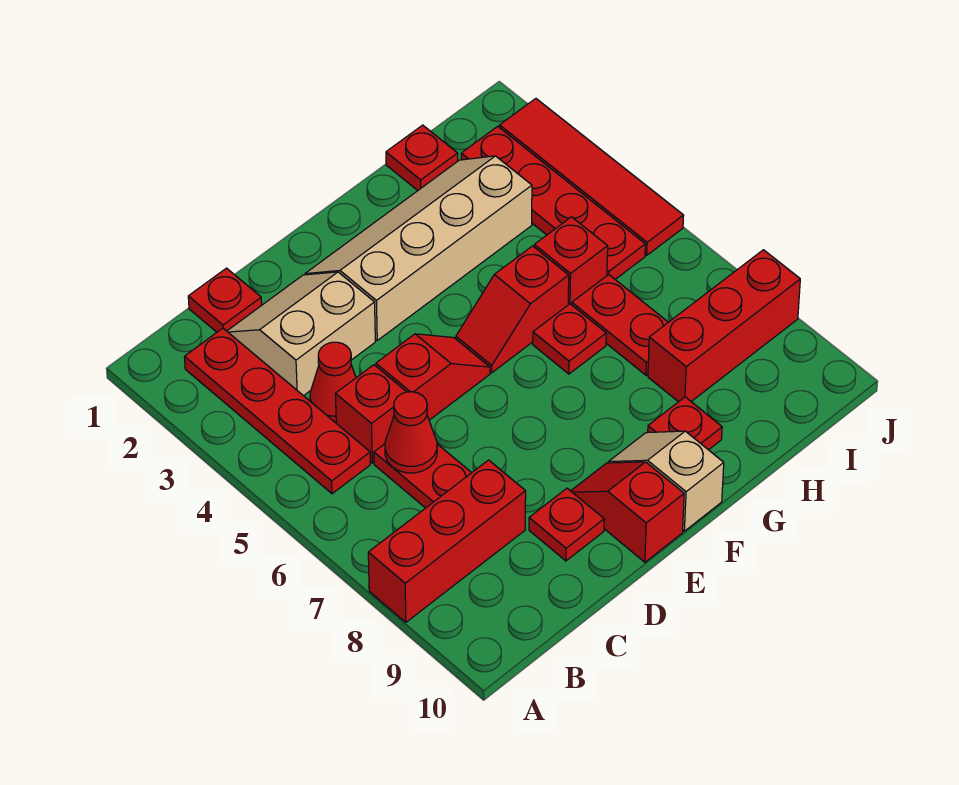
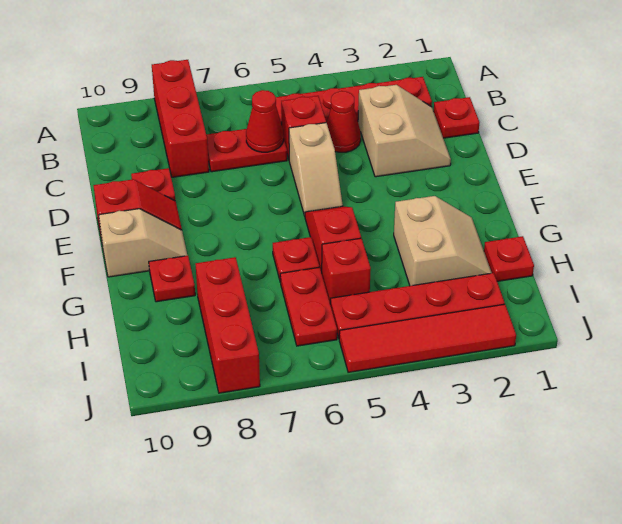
red slope D5:E5 level 1 top D -> tan slope D5:E5 level 1 top D
tan slope E2:H3 level 1 top 3 -> tan slope G2:H3 level 1 top 3
red plate H6:H7 level 1 -> red plate H6:I6 level 1

